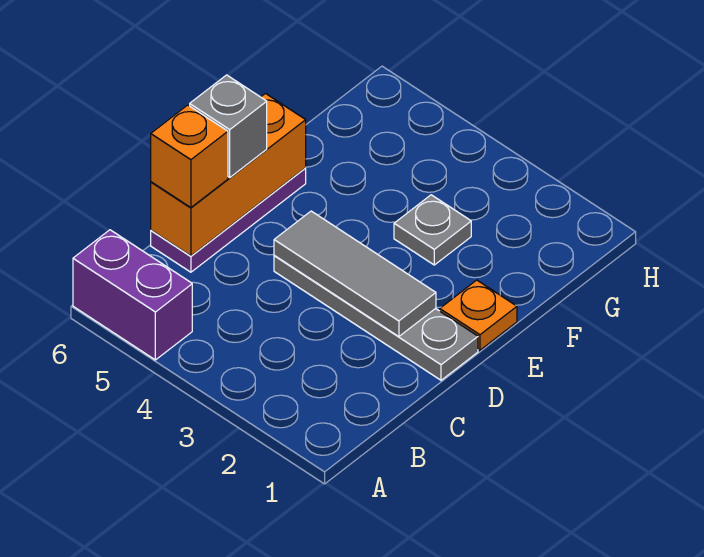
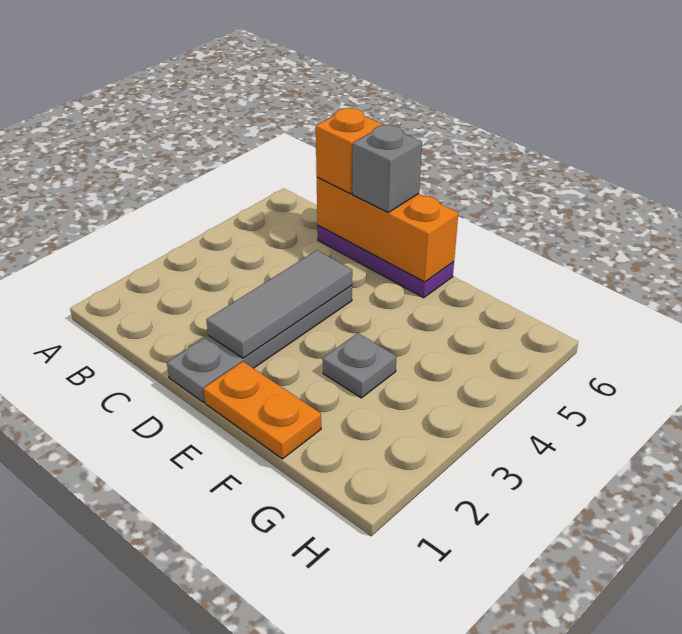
purple brick A5:A6 level 1 -> none
orange plate E1 level 1 -> orange plate E1:F1 level 1

